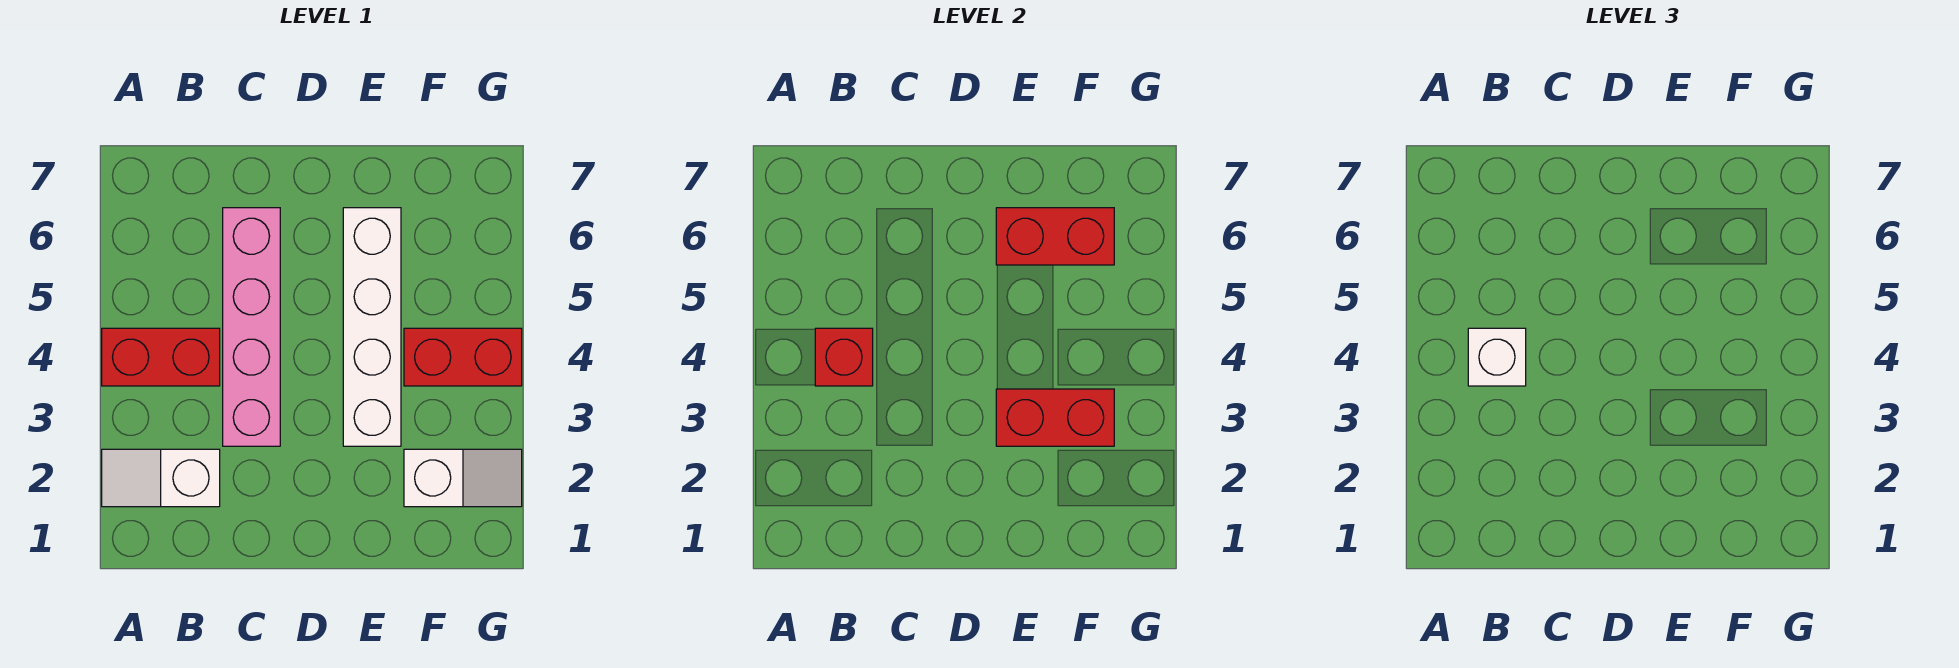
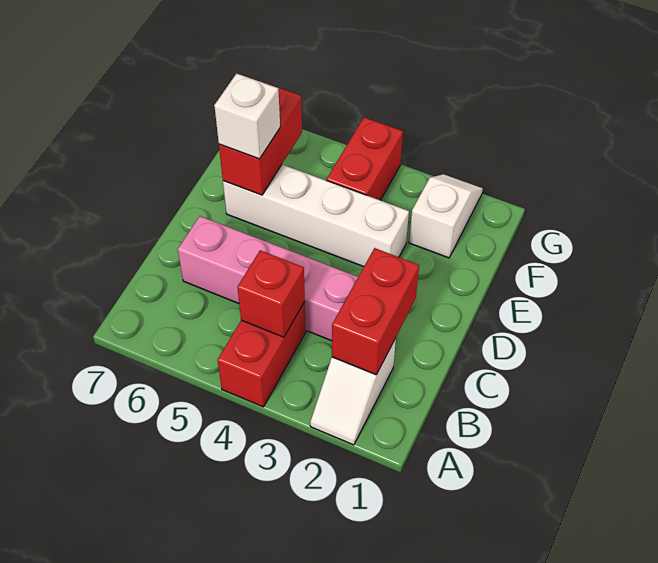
white brick B4 level 3 -> white brick E6 level 3
red brick E3:F3 level 2 -> red brick B2:C2 level 2

